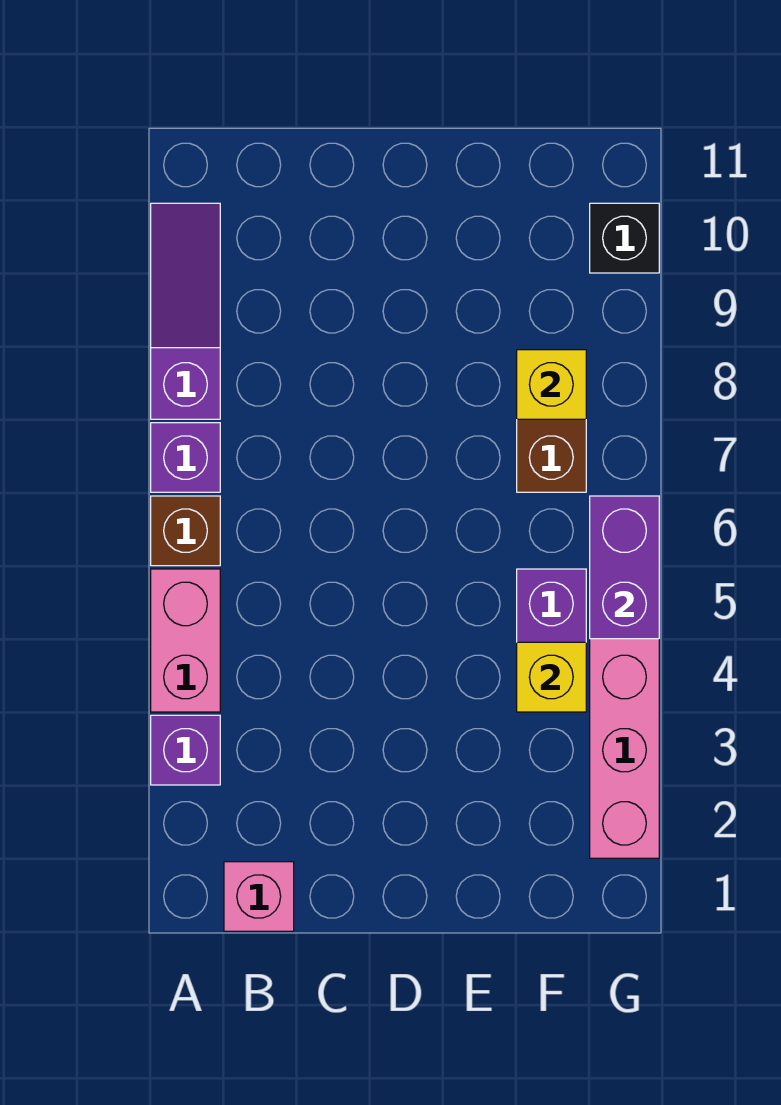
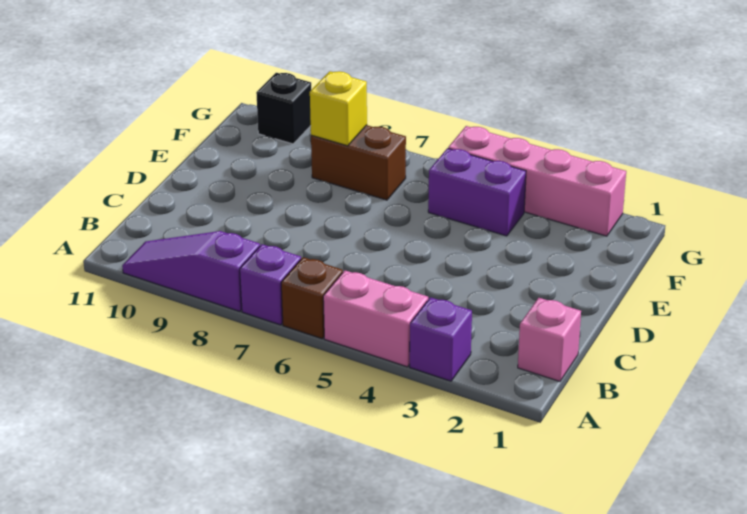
yellow brick F4 level 2 -> none
purple brick G5:G6 level 2 -> none

